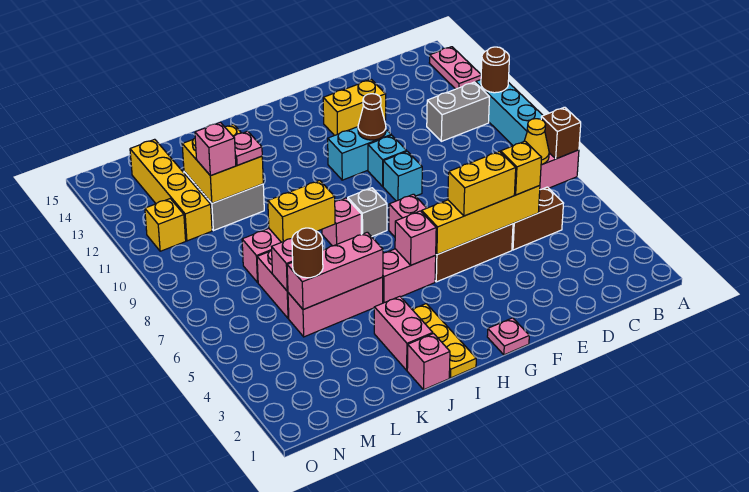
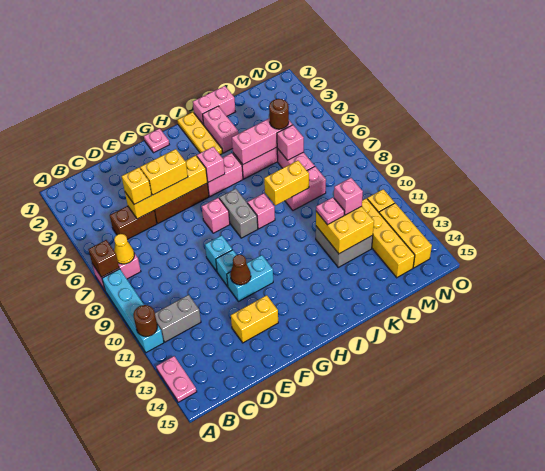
grey brick H8 level 1 -> grey brick H7:H8 level 1
pink brick J1 level 1 -> pink brick J1:K1 level 1
none -> yellow brick N12:N14 level 1

